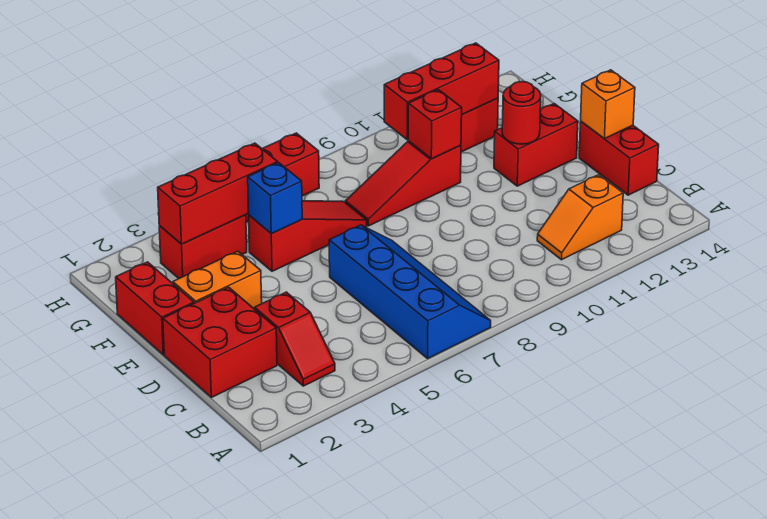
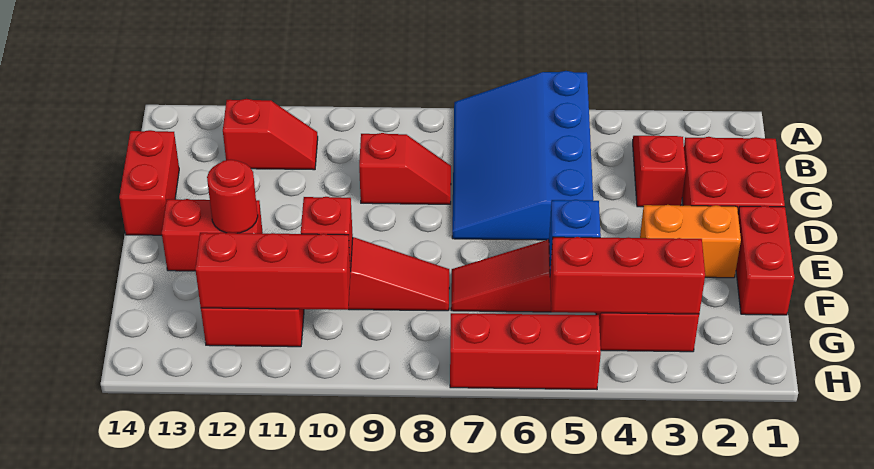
blue slope A6:D7 level 1 top 6 -> blue slope A5:D7 level 1 top 5
orange slope B11:B12 level 1 top 12 -> red slope B11:B12 level 1 top 12
none -> red slope C8:C9 level 1 top 9
orange brick D14 level 2 -> none

